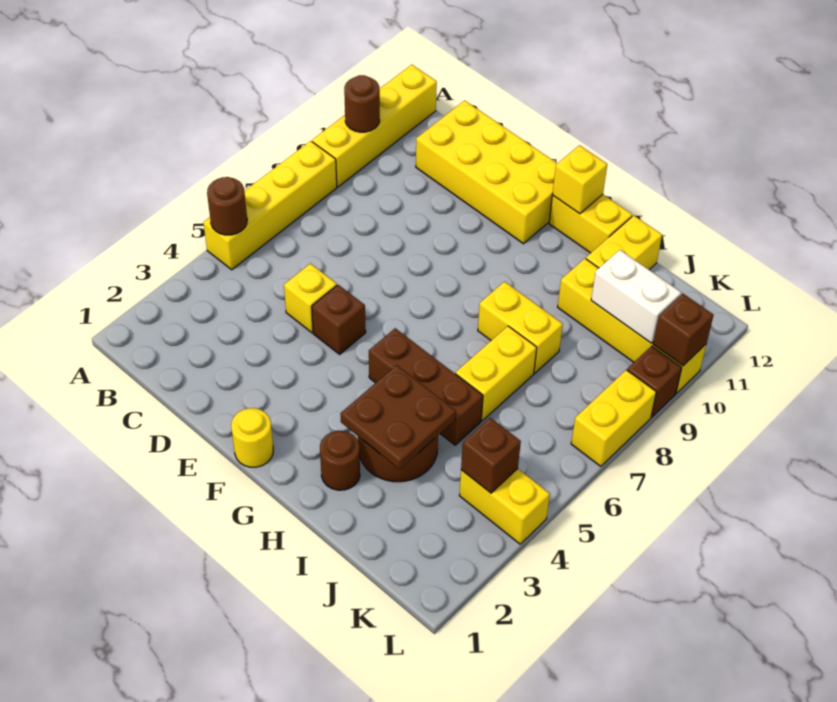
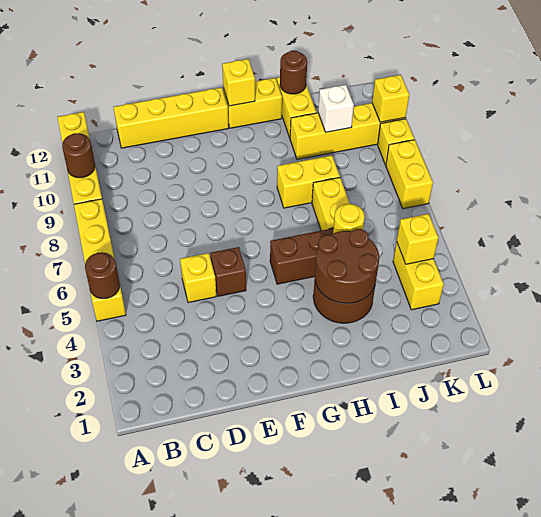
yellow brick C11:F12 level 1 -> yellow brick C12:F12 level 1
yellow round brick F1 level 1 -> yellow round brick I5 level 2
brown round brick H2 level 1 -> brown round brick I12 level 2
brown plate H3:I4 level 2 -> brown round brick H3:I4 level 2
white brick J10:K10 level 2 -> white brick J10 level 2
yellow brick K4:L4 level 1 -> yellow brick K3:K4 level 1
brown brick K4 level 2 -> yellow brick K4 level 2
brown brick L9 level 1 -> yellow brick L9 level 1
brown brick L10 level 2 -> yellow brick L10 level 2

